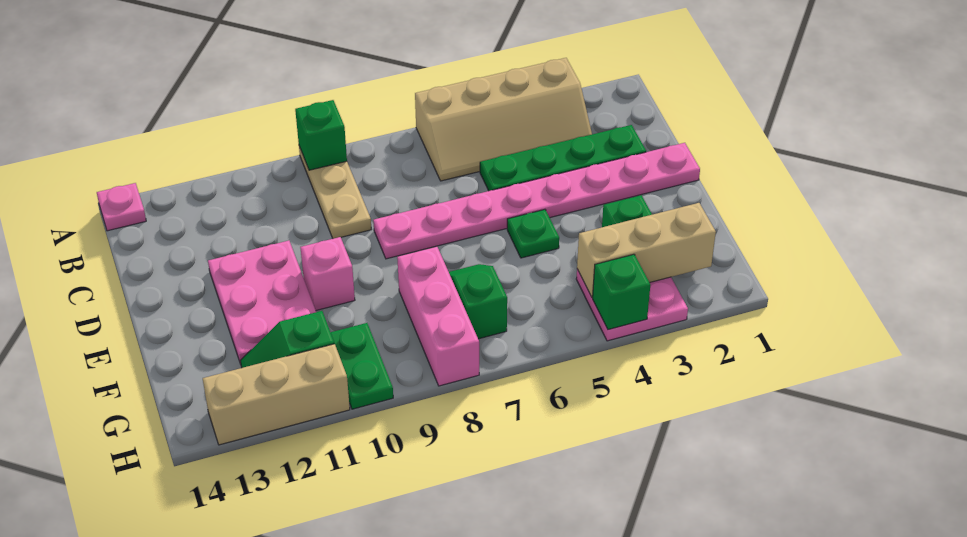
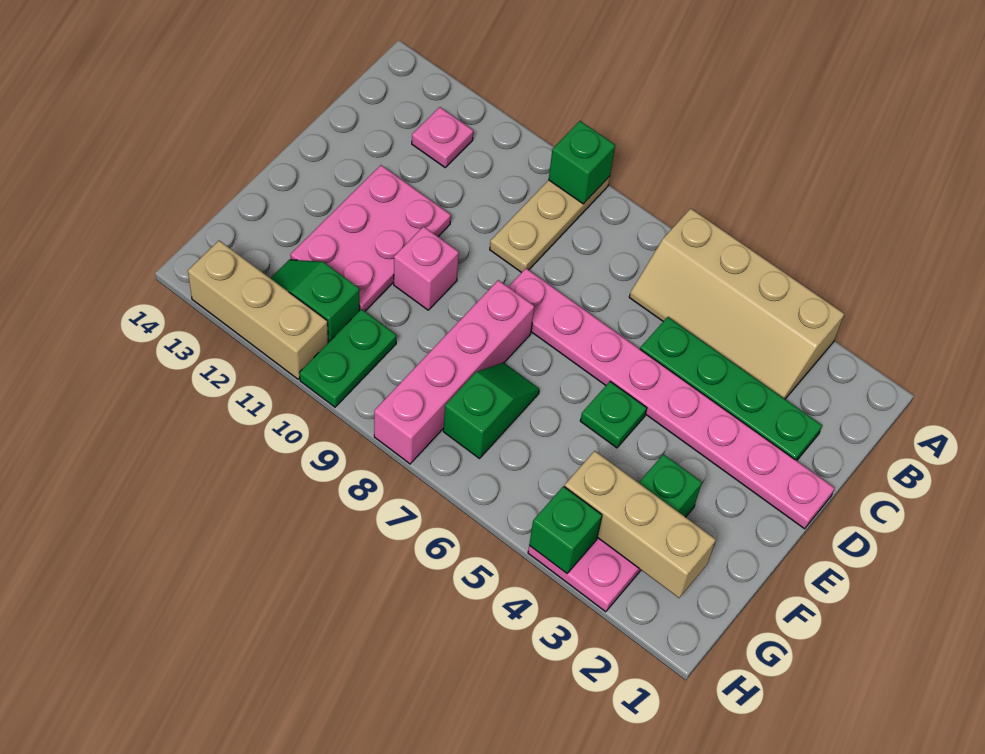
pink plate A14 level 1 -> pink plate B12 level 1
pink brick F8:H8 level 1 -> pink brick E8:H8 level 1

